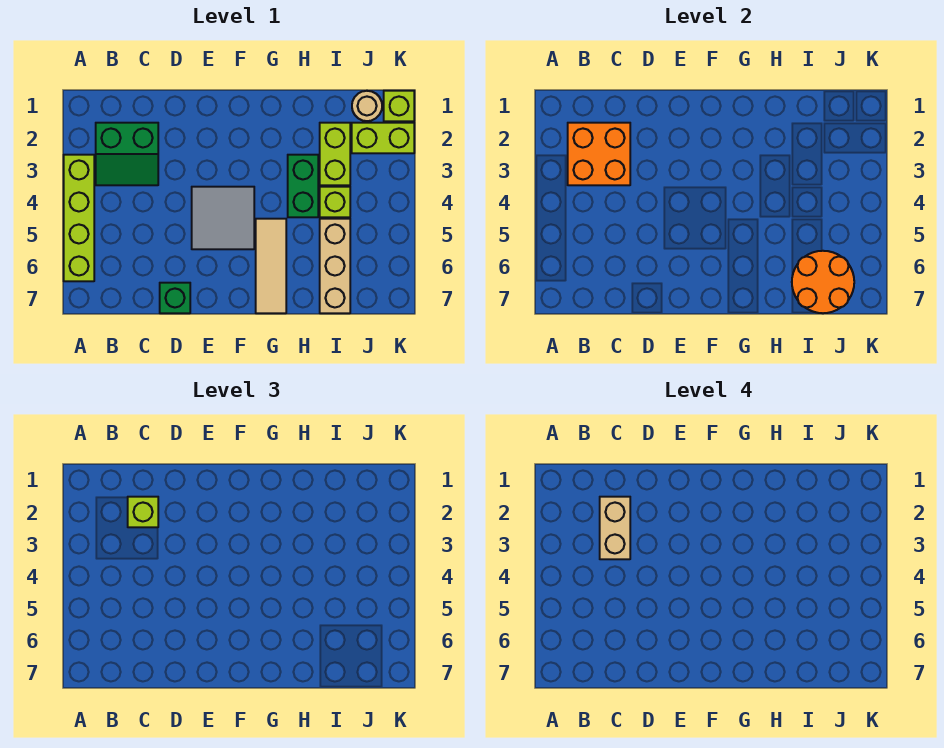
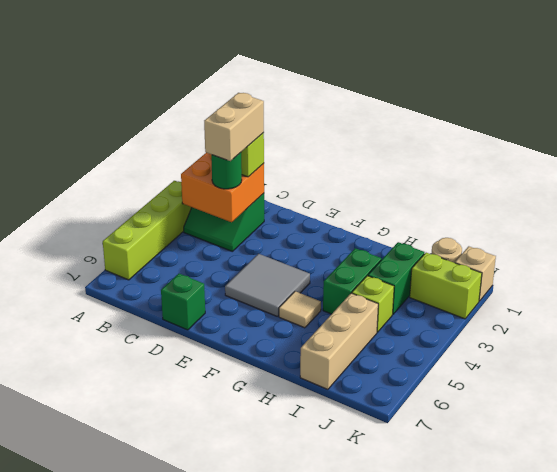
none -> green round brick C3 level 3
tan tile G5:G7 level 1 -> tan tile G5 level 1
lime brick I2:I3 level 1 -> green brick I2:I3 level 1
orange round brick I6:J7 level 2 -> none
lime brick K1 level 1 -> tan brick K1 level 1

